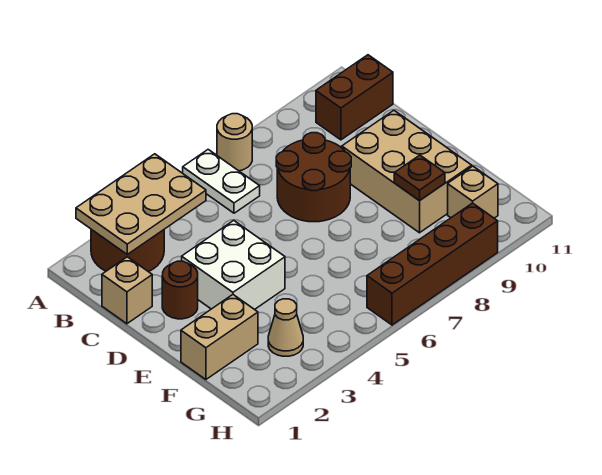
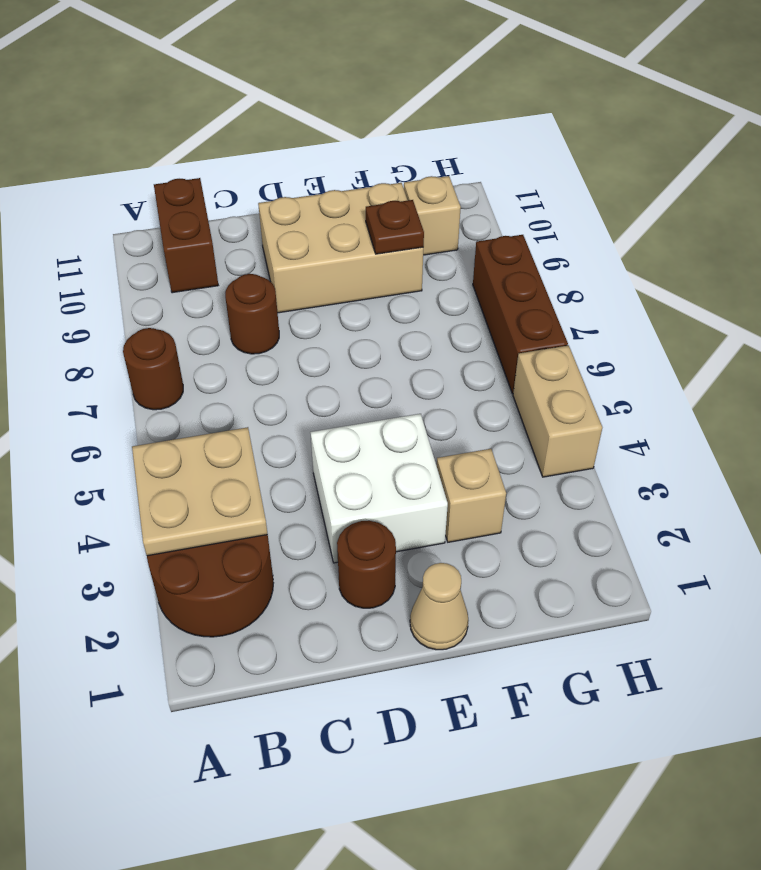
tan plate A2:B4 level 2 -> tan plate A3:B4 level 2
white plate A6:B6 level 1 -> none
tan round brick A7 level 1 -> brown round brick A7 level 1
tan brick C1 level 1 -> tan brick F3 level 1
brown round brick C7:D8 level 1 -> brown round brick C8 level 1
tan brick F1:F2 level 1 -> tan brick H4:H5 level 1
tan cone G3 level 1 -> tan cone E1 level 1
brown brick H6:H9 level 1 -> brown brick H6:H8 level 1

